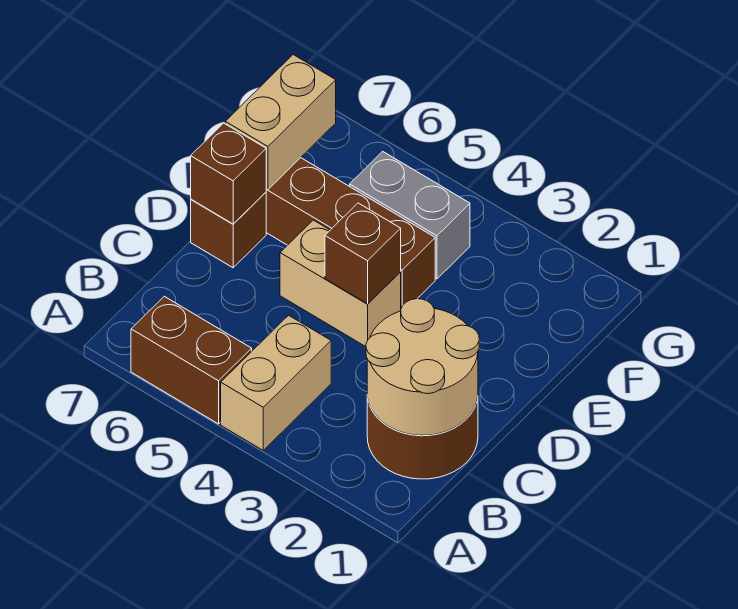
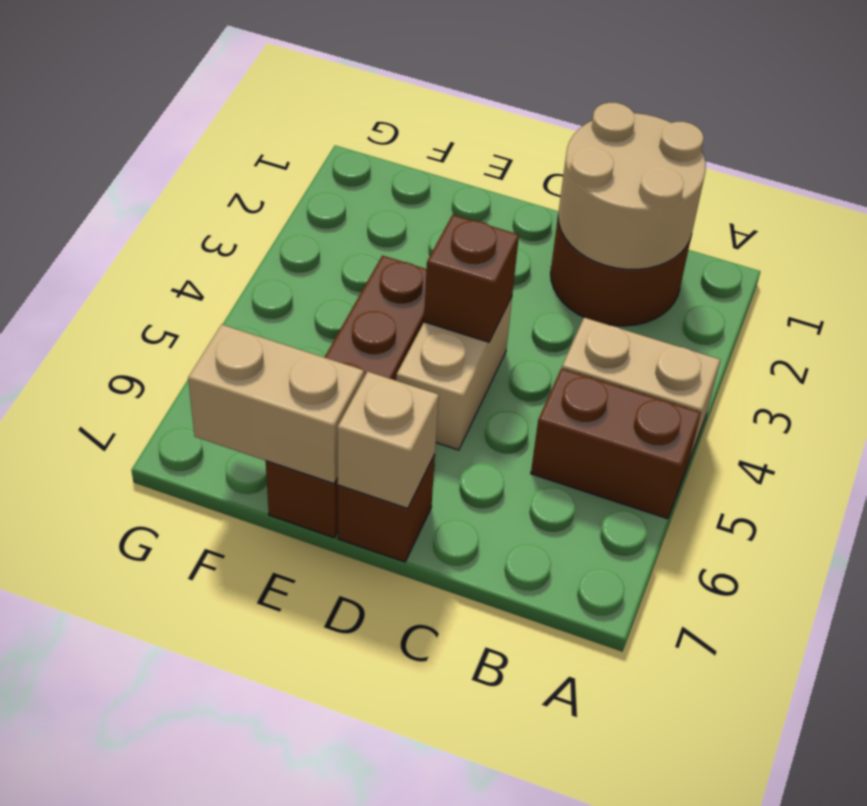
brown brick A5:A6 level 1 -> brown brick A5:B5 level 1
brown brick D7 level 2 -> tan brick D7 level 2
grey brick F4:F5 level 1 -> none

